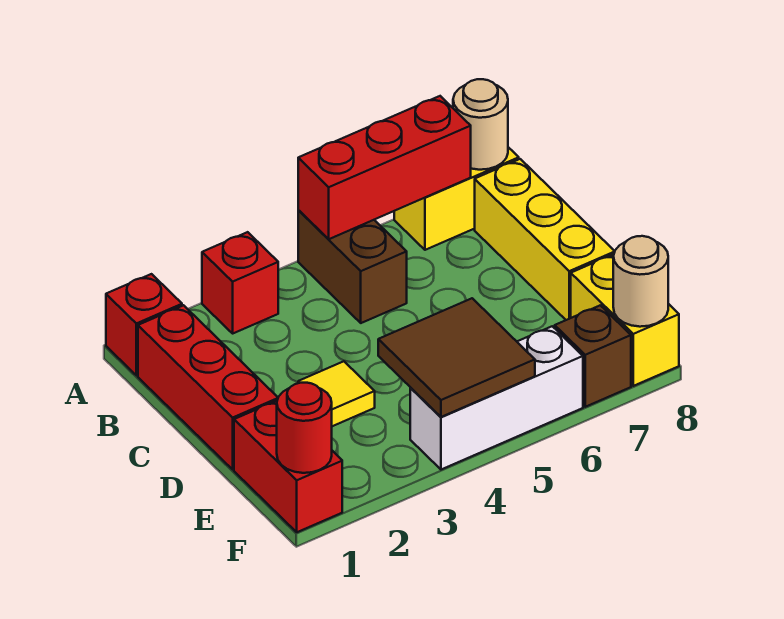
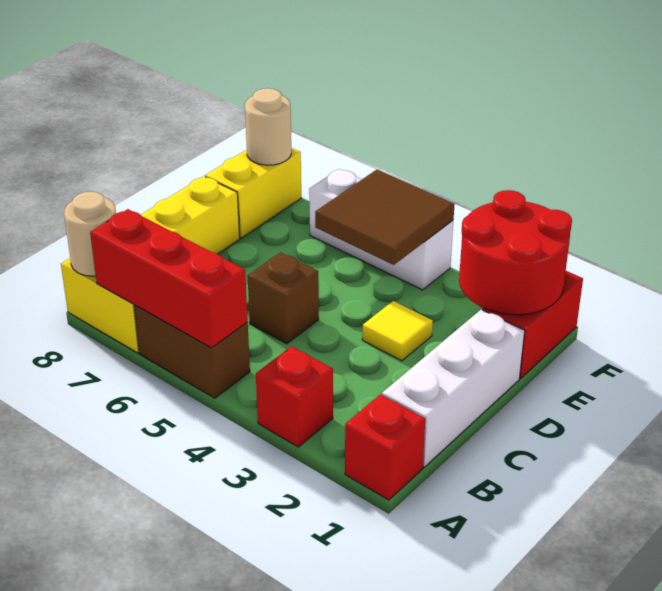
brown brick A5:B5 level 1 -> brown brick A5:A6 level 1
red brick B1:D1 level 1 -> white brick B1:D1 level 1
red round brick F1 level 2 -> red round brick E1:F2 level 2
brown brick F7 level 1 -> brown brick C5 level 1

